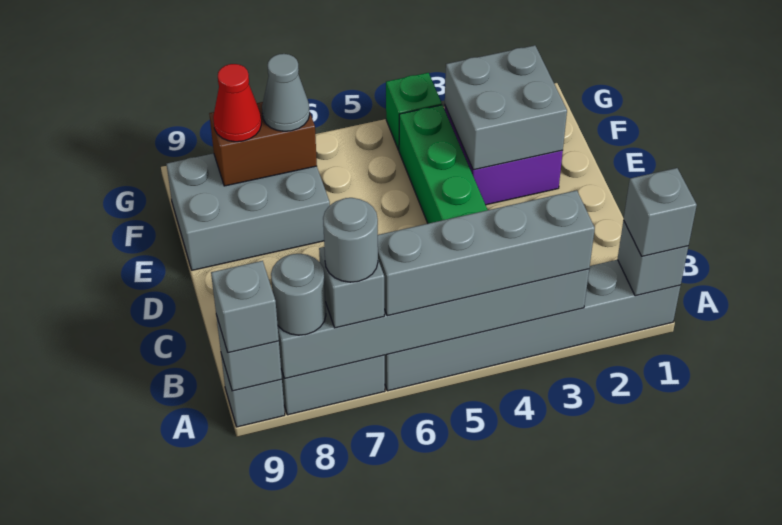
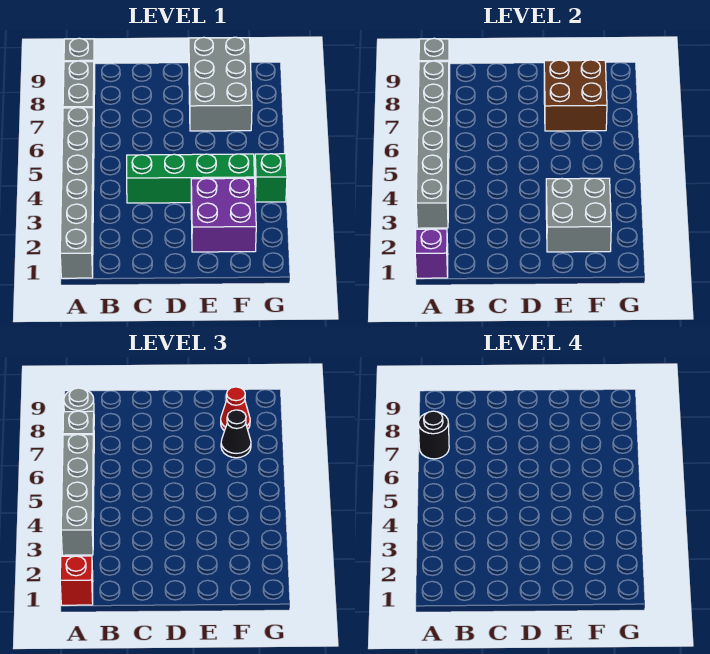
grey brick A1 level 2 -> purple brick A1 level 2
grey brick A1 level 3 -> red brick A1 level 3
grey round brick A7 level 4 -> black round brick A7 level 4
grey brick A9 level 3 -> none
brown brick F7:F8 level 2 -> brown brick E7:F8 level 2
grey cone F7 level 3 -> black cone F7 level 3

